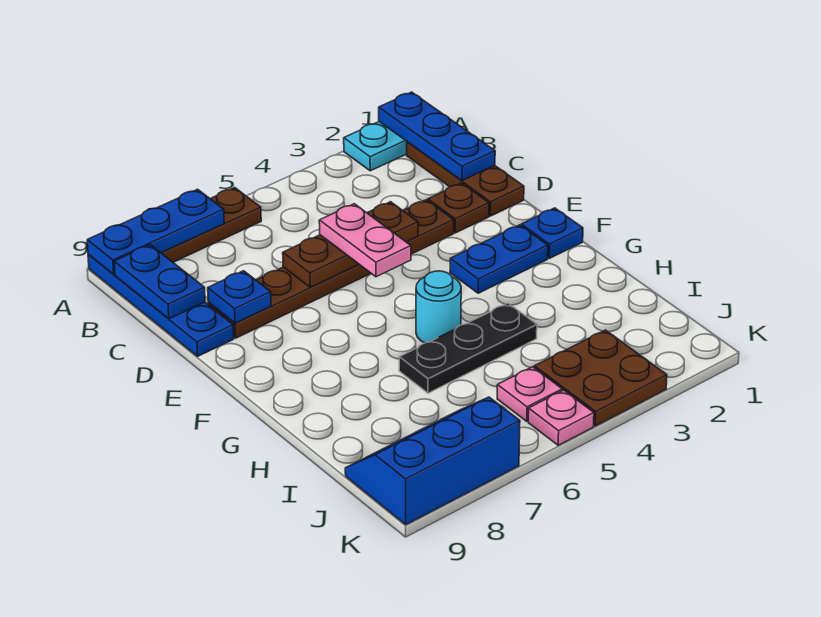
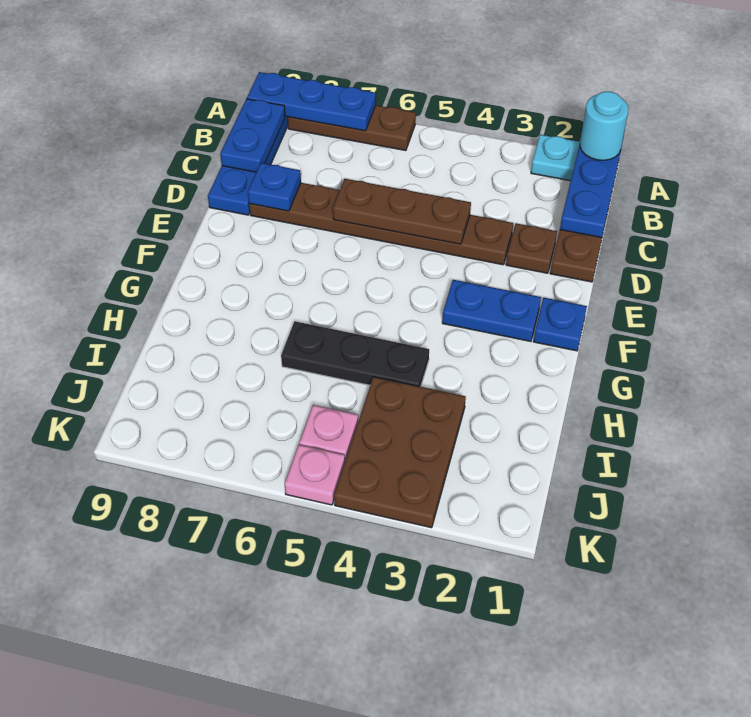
pink plate D5:E5 level 3 -> none
cyan round brick G5 level 1 -> cyan round brick A1 level 3
brown plate J3:K4 level 1 -> brown plate I3:K4 level 1
blue slope J7:K9 level 1 top K -> none

